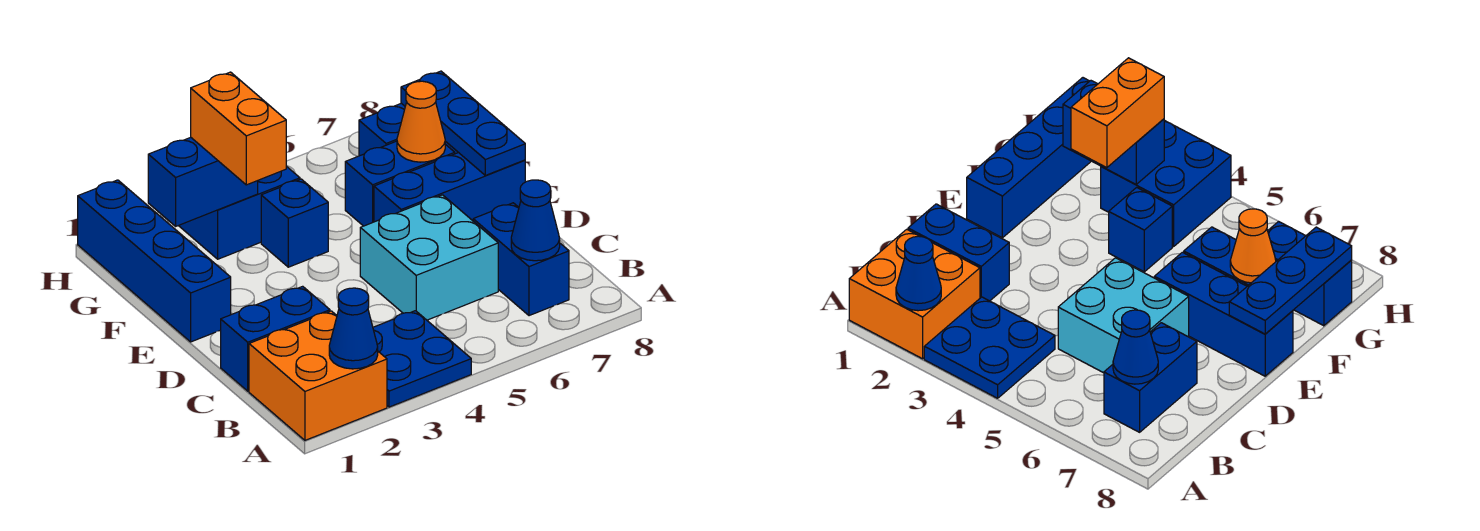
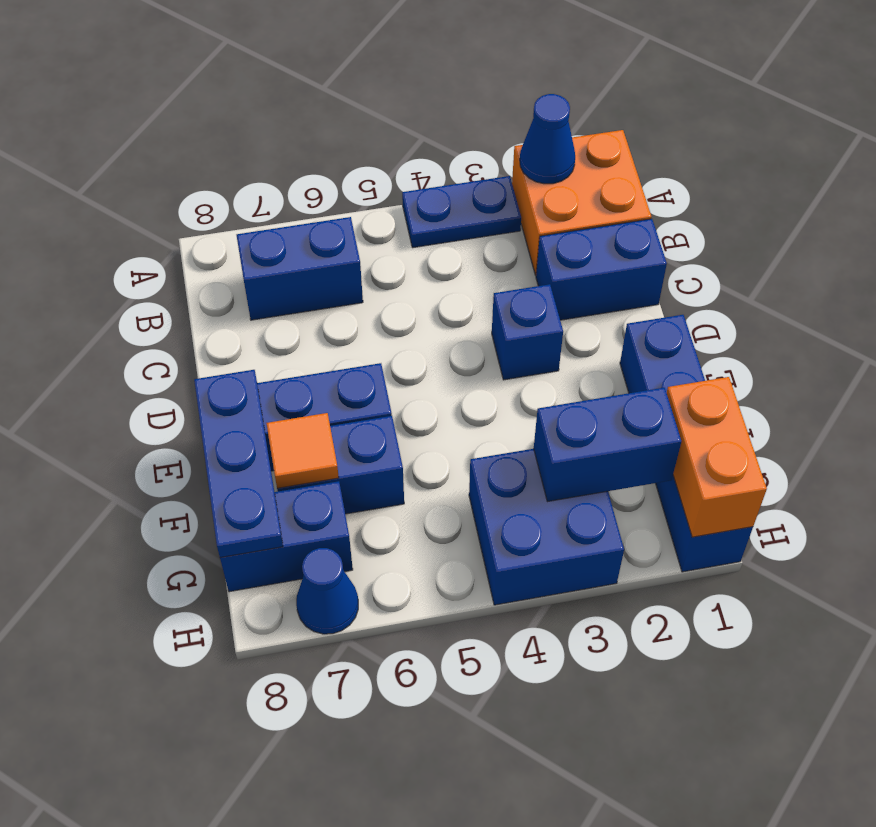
blue plate A3:B4 level 1 -> blue plate A3:A4 level 1
blue brick B7:C7 level 1 -> blue brick B6:B7 level 1
blue cone B7 level 2 -> blue cone H7 level 1
cyan brick C5:D6 level 1 -> none
orange brick F3:G3 level 3 -> orange brick G1:H1 level 2
blue brick F4 level 1 -> blue brick D3 level 1
orange cone F7 level 2 -> orange tile F7 level 2

